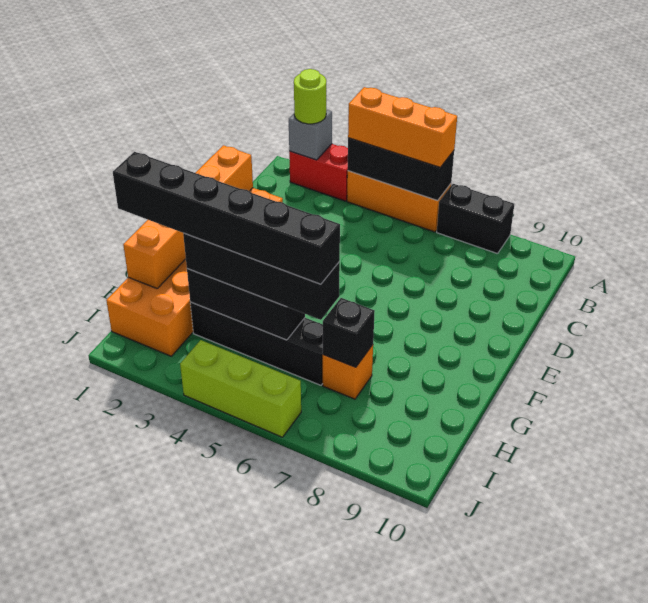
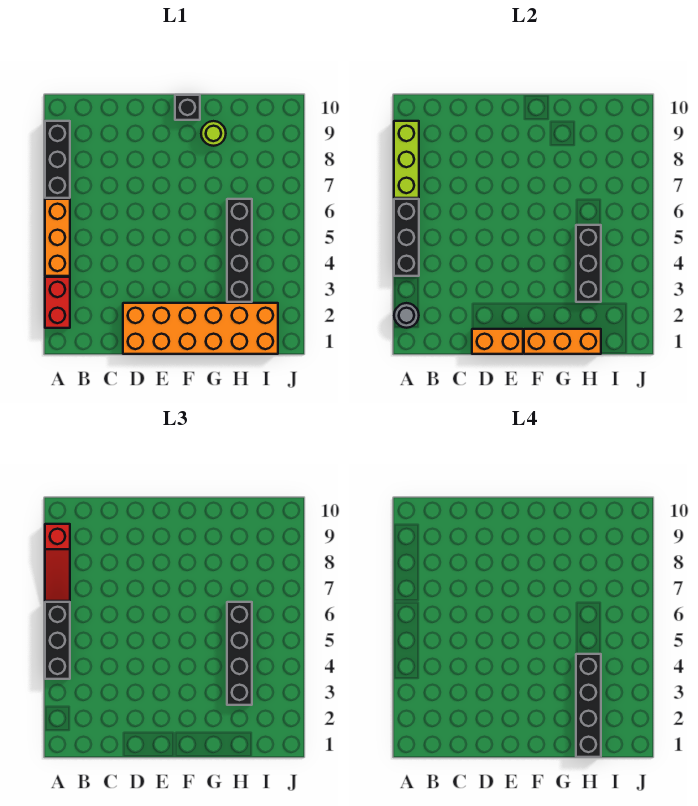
grey brick A2 level 2 -> grey round brick A2 level 2
lime round brick A2 level 3 -> lime round brick G9 level 1
orange brick A4:A6 level 3 -> black brick A4:A6 level 3
black brick A7:A8 level 1 -> black brick A7:A9 level 1
none -> red slope A7:A9 level 3 top 9
black brick H1:H6 level 4 -> black brick H1:H4 level 4
orange brick H7 level 1 -> none
black brick H7 level 2 -> black brick F10 level 1
lime brick J4:J6 level 1 -> lime brick A7:A9 level 2

